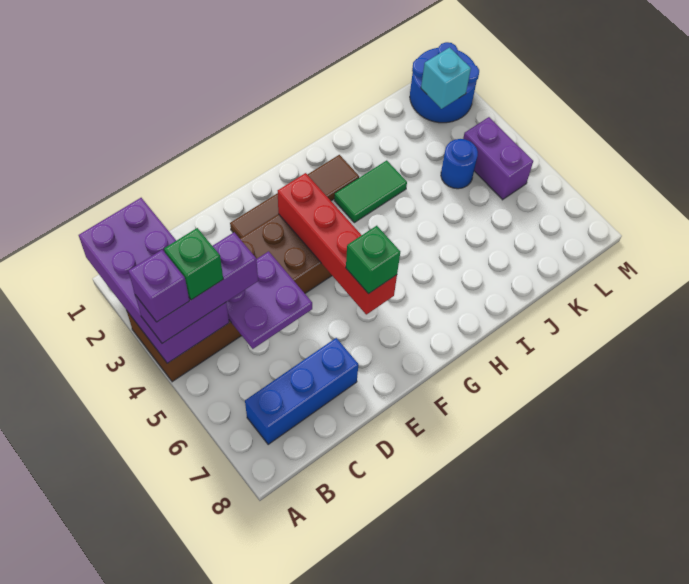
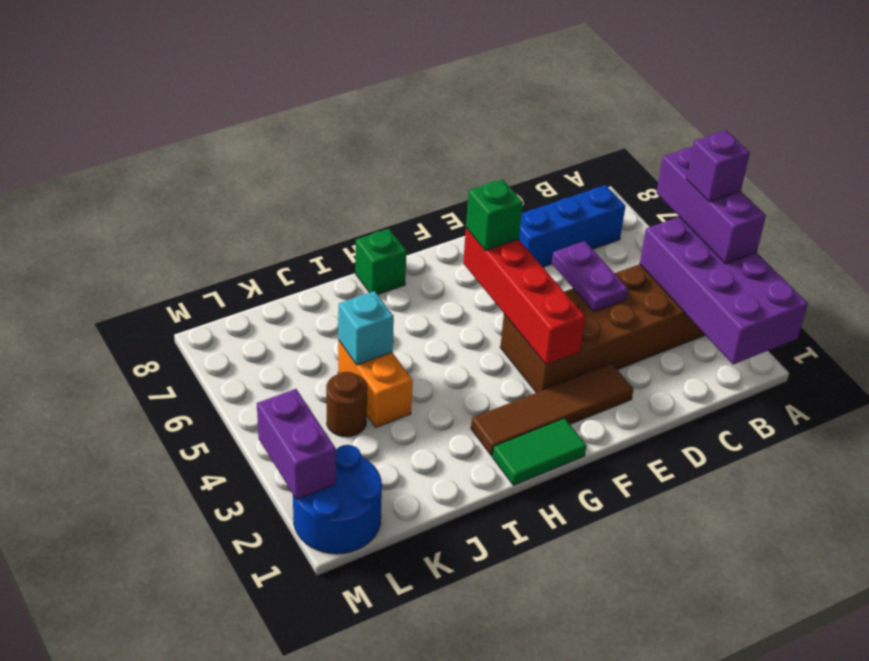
purple brick A4:C4 level 3 -> purple brick A3:A5 level 3
green brick B4 level 4 -> green brick H8 level 1
purple plate C4:D5 level 2 -> purple plate D4:D5 level 2
green tile H3:I3 level 1 -> green tile G1:H1 level 1
none -> orange brick J4:J5 level 1
blue round brick K4 level 1 -> brown round brick K4 level 1
cyan brick L2 level 2 -> cyan brick J5 level 2
purple brick L4:L5 level 1 -> purple brick M2:M3 level 2

